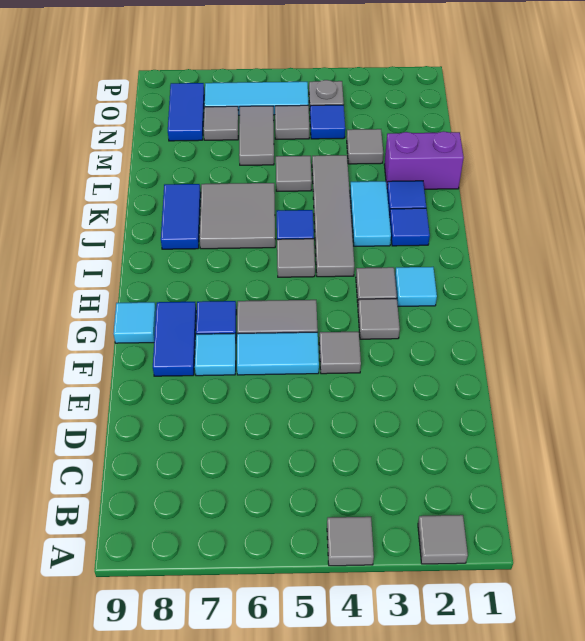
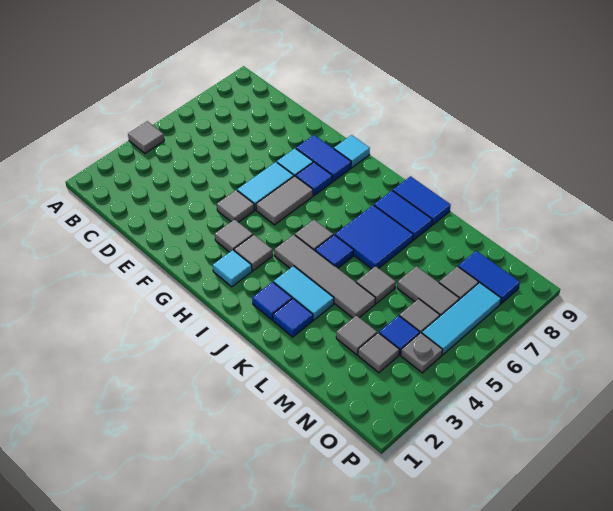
grey tile A2 level 1 -> grey tile N3 level 1
grey tile J6:K7 level 1 -> blue tile J6:K7 level 1
none -> blue tile J9:K9 level 1
purple brick L1:L2 level 1 -> none

